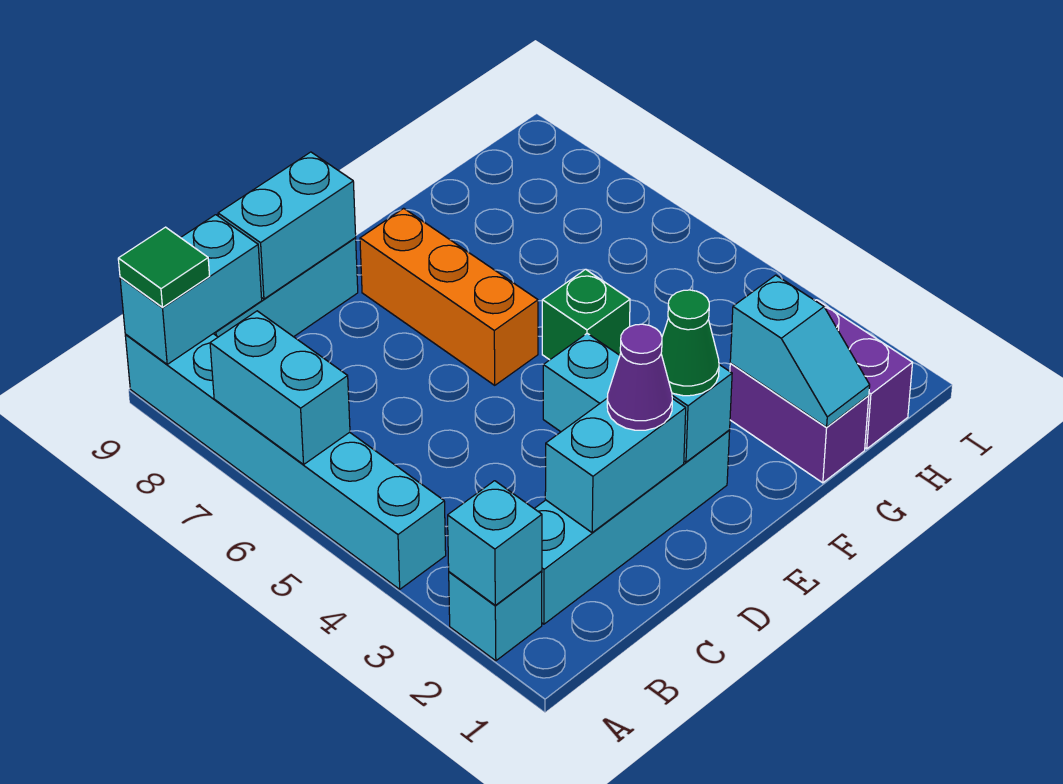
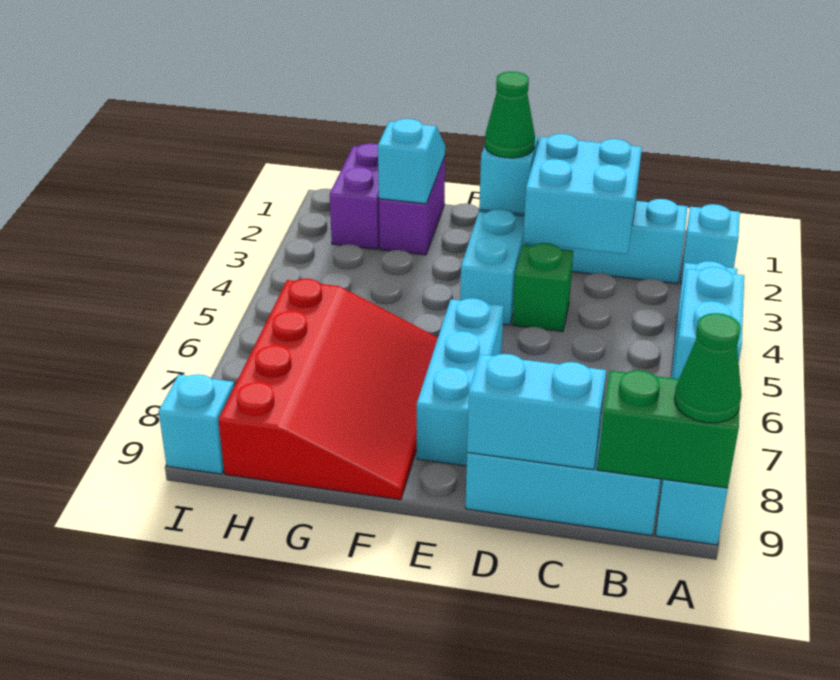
cyan brick A2 level 2 -> cyan brick I9 level 1
cyan brick A9:B9 level 2 -> green brick A9:B9 level 2
green tile A9 level 3 -> green cone A9 level 3
cyan brick C2:D2 level 2 -> cyan brick C2:D3 level 2
purple cone D2 level 3 -> none
orange brick E6:E8 level 1 -> cyan brick E6:E8 level 1
green brick F5 level 1 -> green brick D4 level 1
none -> red slope F6:H9 level 1 top H

